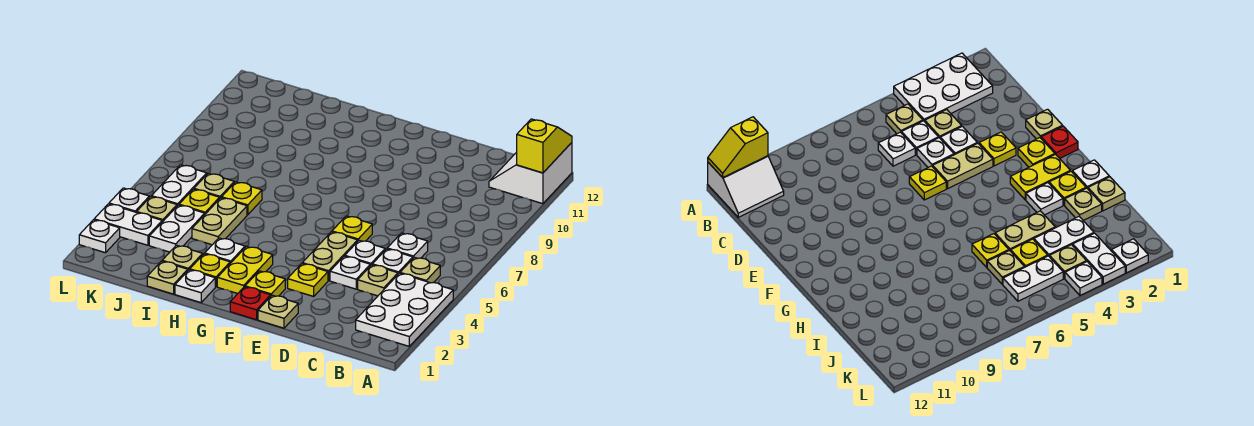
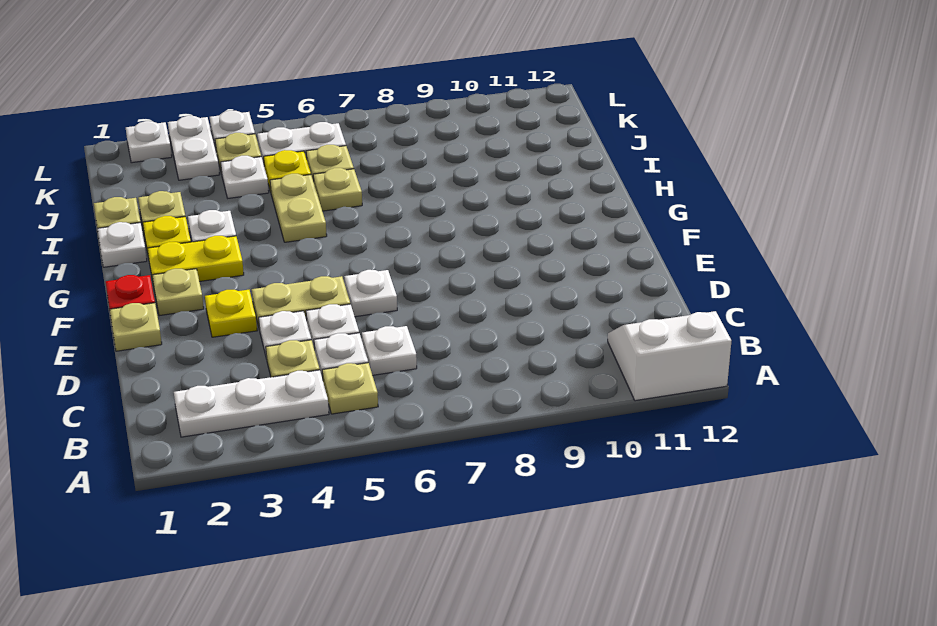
white plate A2:B4 level 1 -> white plate B2:B4 level 1
yellow slope A11:A12 level 2 top 11 -> none
yellow plate E6 level 1 -> white plate E6 level 1
yellow plate F2 level 1 -> tan plate F2 level 1
tan plate I4:I5 level 1 -> tan plate H5:I5 level 1
yellow plate I6 level 1 -> tan plate I6 level 1
white plate J3:J4 level 1 -> white plate J4 level 1

